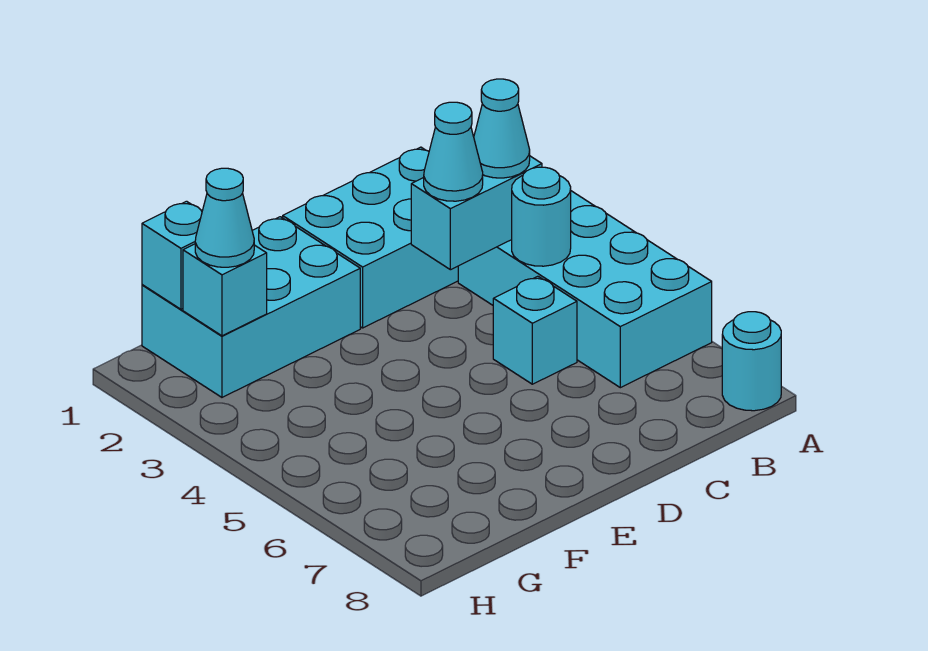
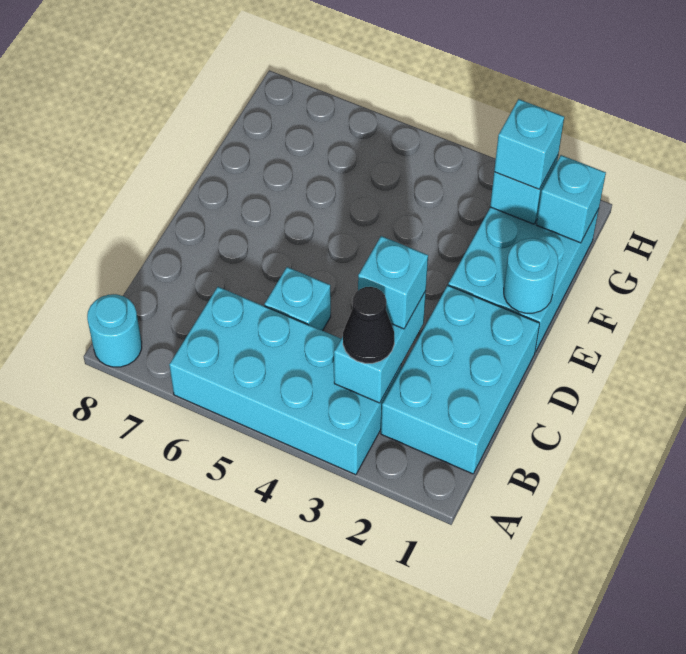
cyan cone B3 level 3 -> black cone B3 level 3
cyan round brick B4 level 2 -> cyan round brick E1 level 2
cyan cone C3 level 3 -> cyan brick C3 level 3
cyan cone G2 level 3 -> cyan brick G2 level 3

